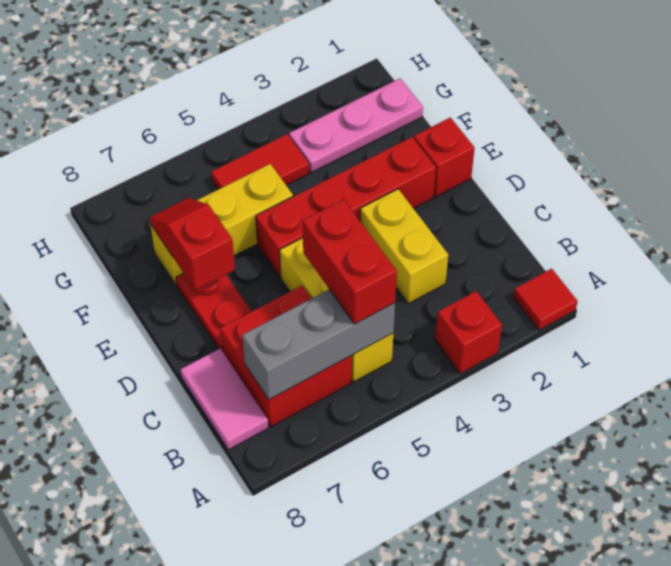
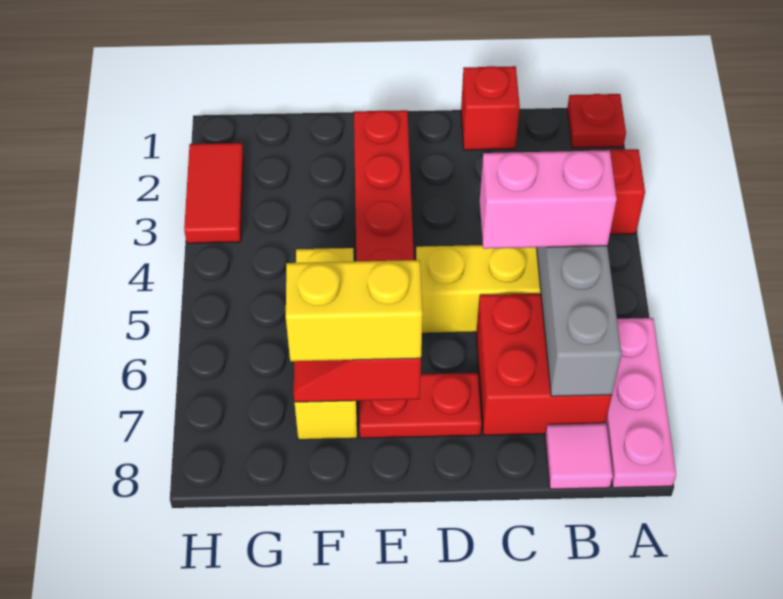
red tile A1 level 1 -> red plate A1 level 1
red brick B5:C5 level 3 -> pink brick B5:C5 level 3
pink tile B8:C8 level 1 -> pink tile B8 level 1
yellow brick C3:D3 level 1 -> yellow brick E7:F7 level 3
red brick E1 level 1 -> red brick C1 level 1
pink plate G1:G3 level 1 -> pink plate A6:A8 level 1
red tile G4:G5 level 1 -> red tile H2:H3 level 1

